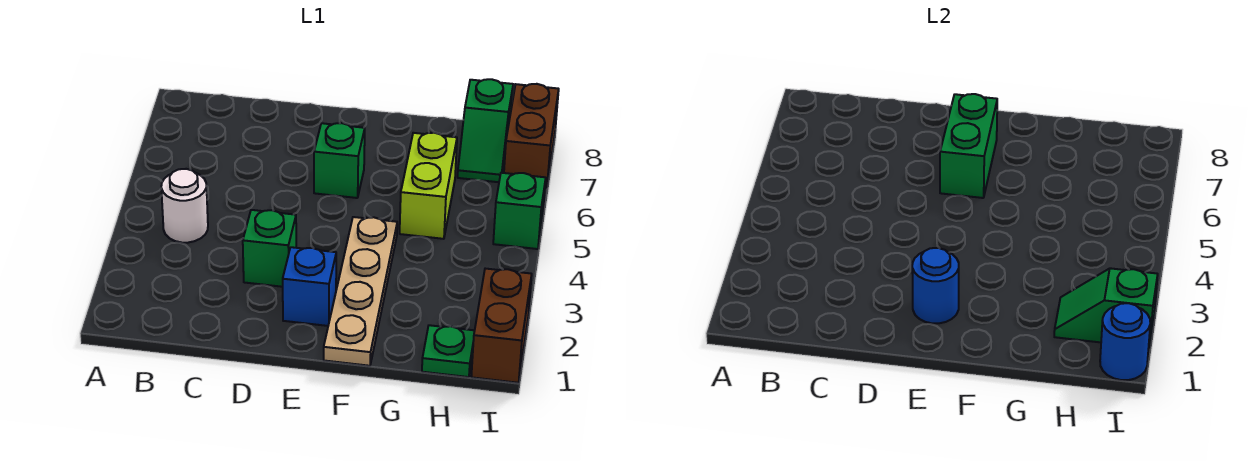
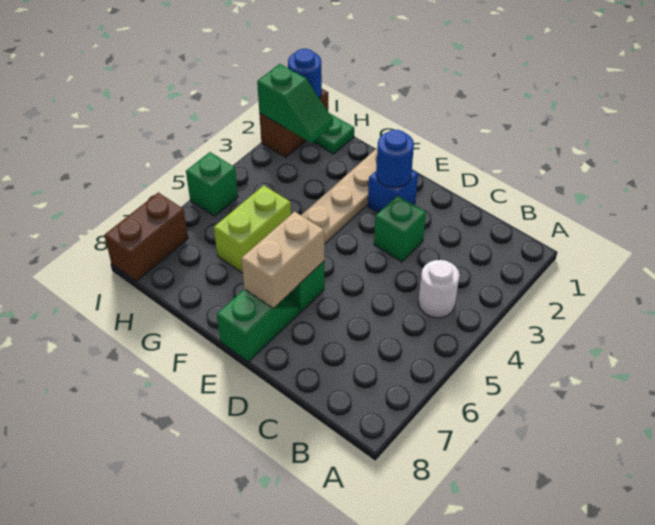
green brick E6:E7 level 2 -> tan brick E6:E7 level 2
green slope H7:H8 level 1 top 8 -> green slope E7:E8 level 1 top 8

